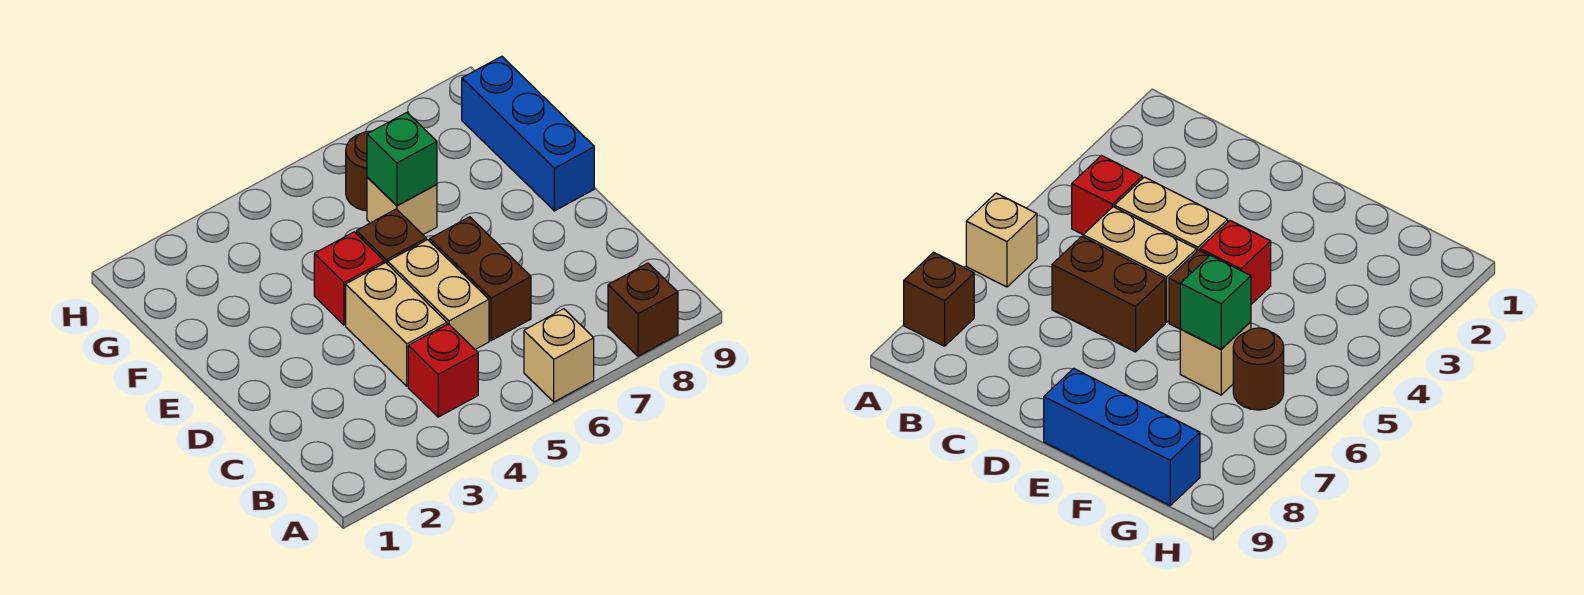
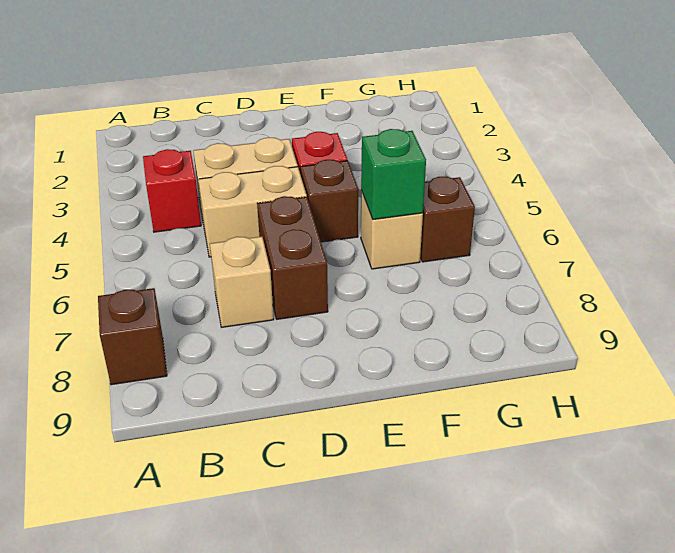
tan brick A6 level 1 -> tan brick C7 level 1
brown brick C6:D6 level 1 -> brown brick D6:D7 level 1
blue brick E9:G9 level 1 -> none
brown round brick G6 level 1 -> brown brick G6 level 1

